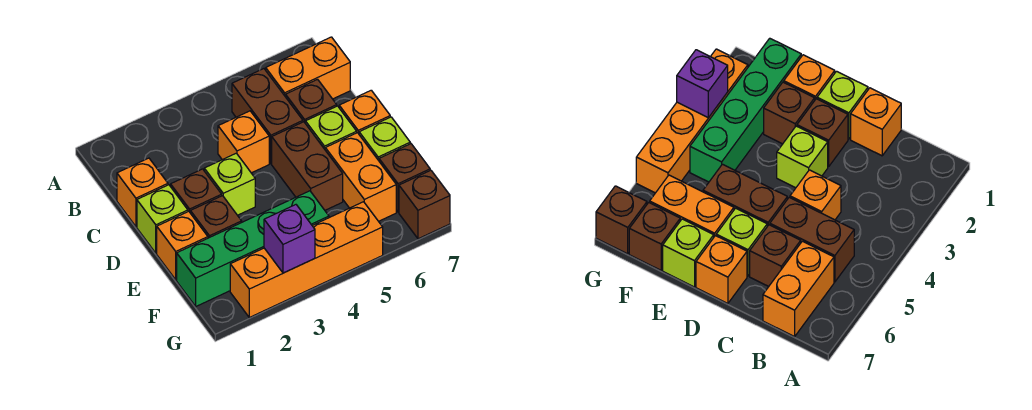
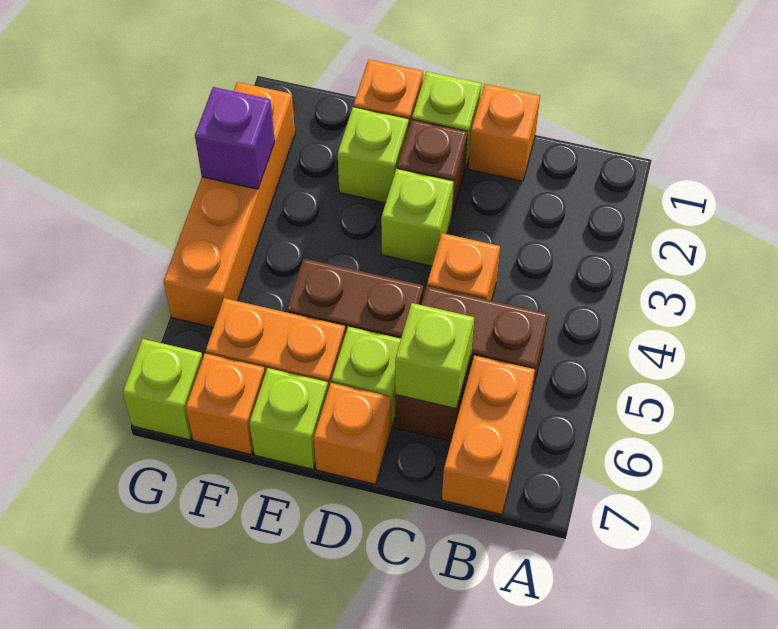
none -> lime brick C6 level 2
brown brick E2 level 1 -> lime brick E2 level 1
green brick F1:F4 level 1 -> none
brown brick F7 level 1 -> orange brick F7 level 1
brown brick G7 level 1 -> lime brick G7 level 1

